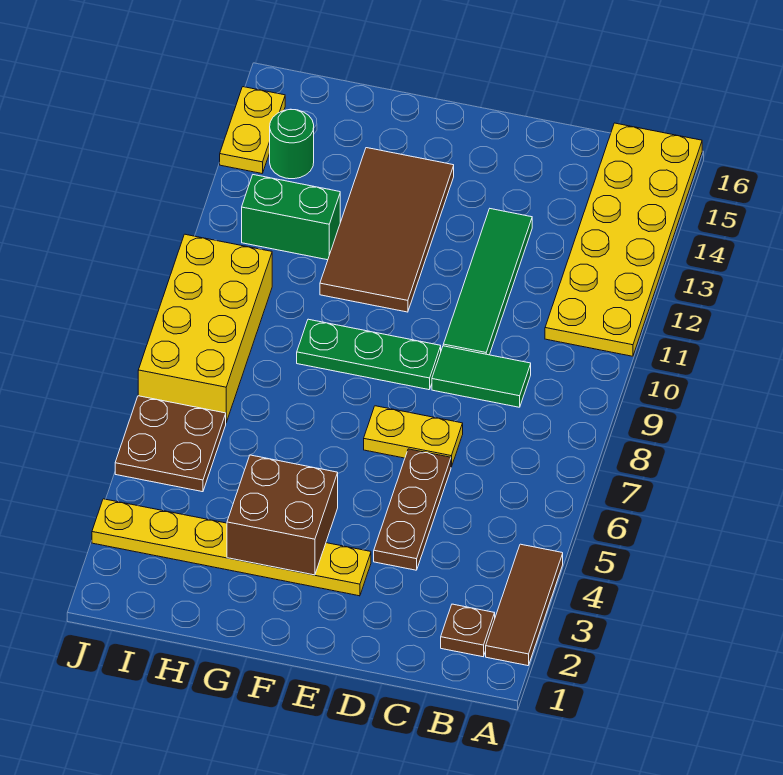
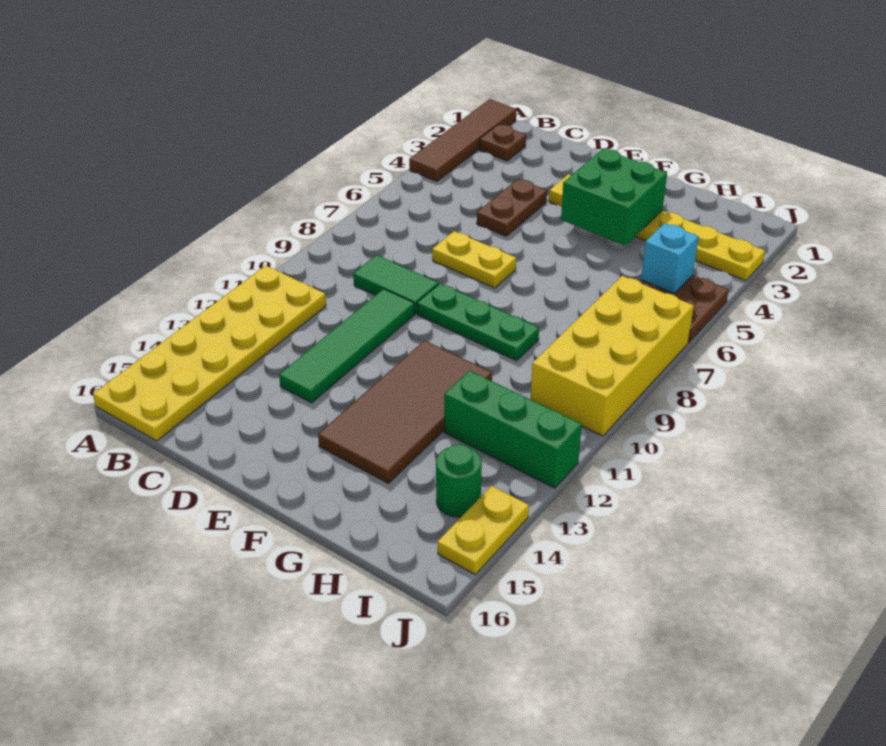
brown tile A2:A4 level 1 -> brown tile A1:A4 level 1
brown plate D4:D6 level 1 -> brown plate D4:D5 level 1
brown brick F3:G4 level 2 -> green brick F3:G4 level 2
green brick H12:I12 level 1 -> green brick H12:J12 level 1
none -> cyan brick I5 level 2

